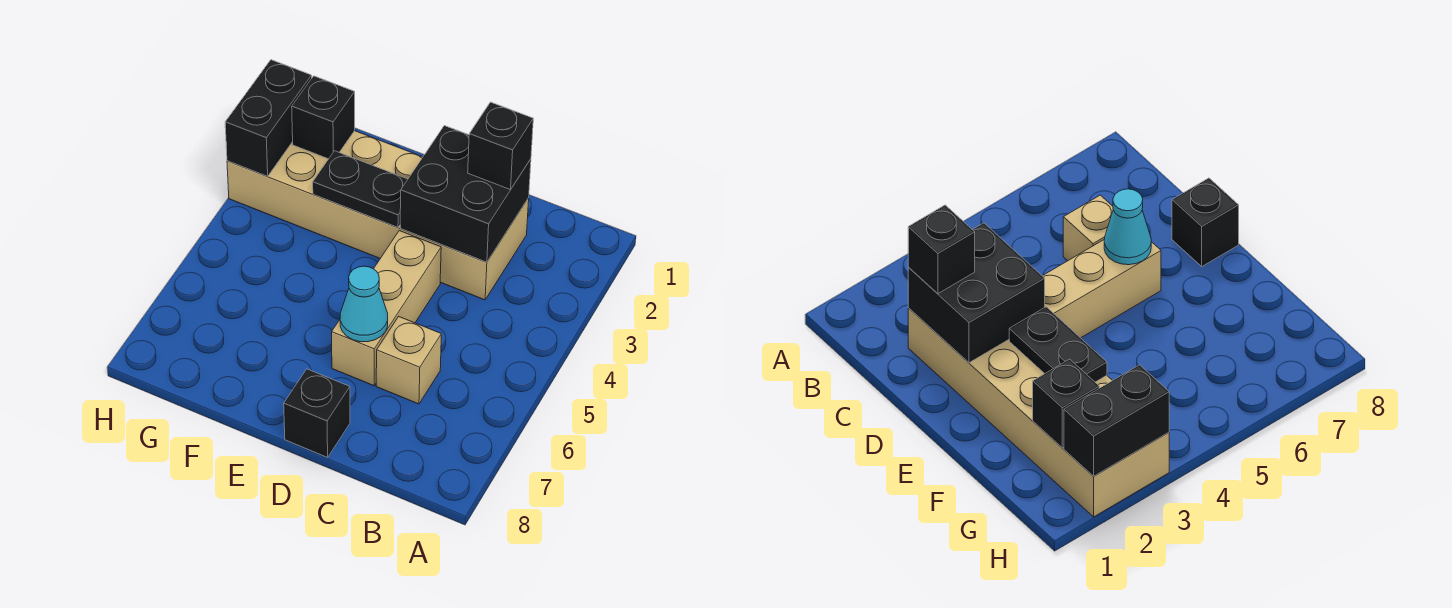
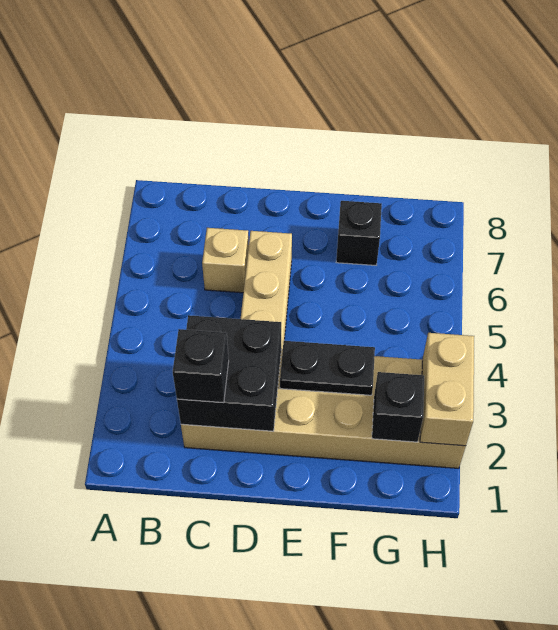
cyan cone D6 level 2 -> none
black brick D8 level 1 -> black brick F7 level 1
black brick H2:H3 level 2 -> tan brick H2:H3 level 2

